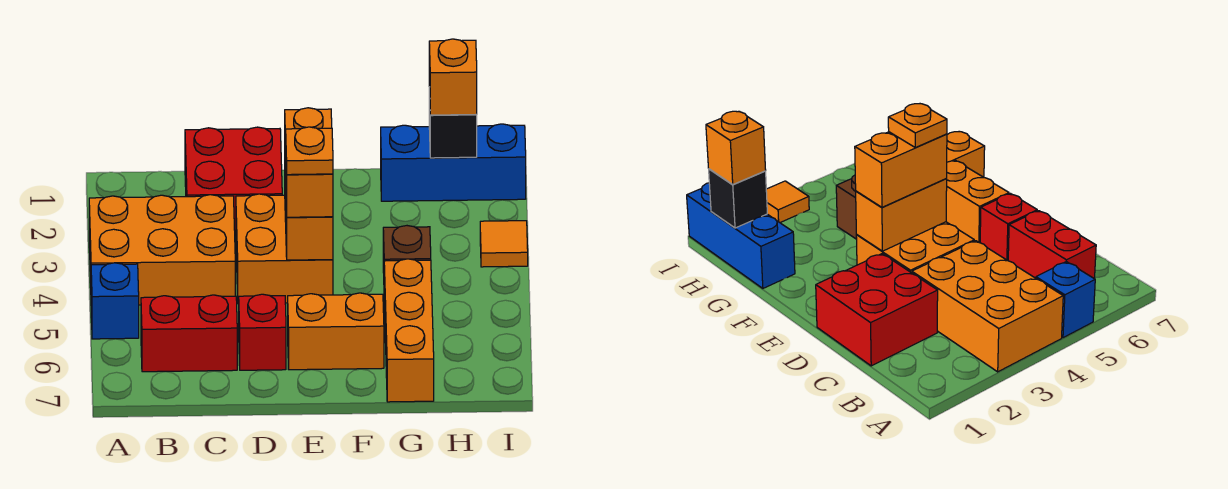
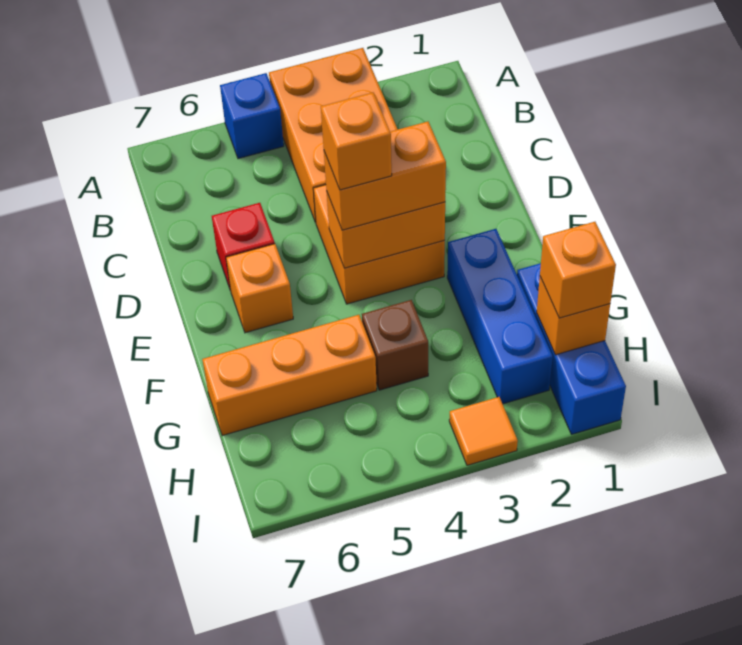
red brick B6:C6 level 1 -> none
red brick C1:D2 level 1 -> none
orange plate E4 level 4 -> orange brick E4 level 4
orange brick E6:F6 level 1 -> orange brick E6 level 1
none -> blue brick F2:H2 level 1
black brick H1 level 2 -> orange brick H1 level 2

